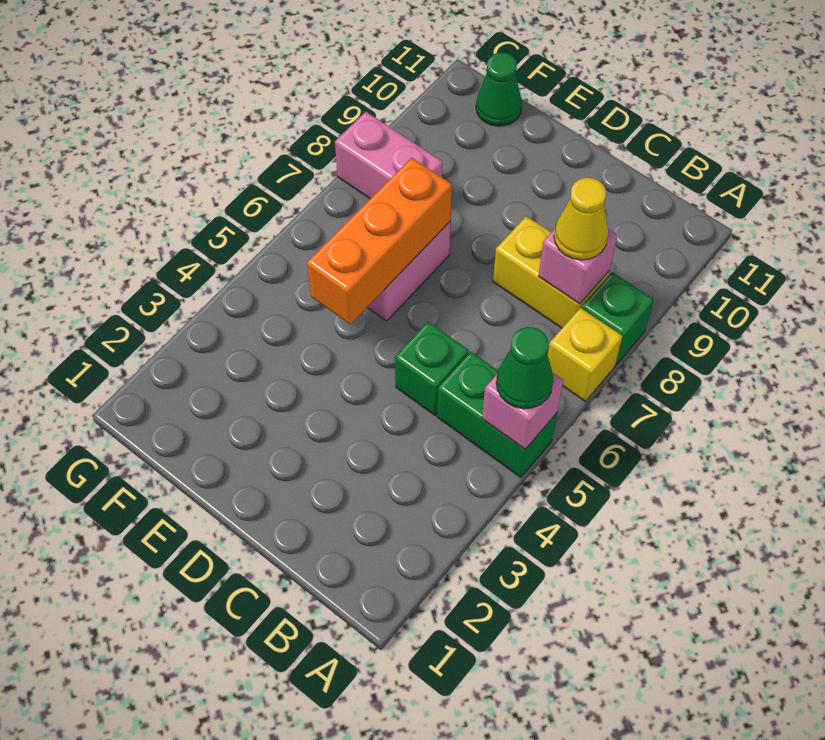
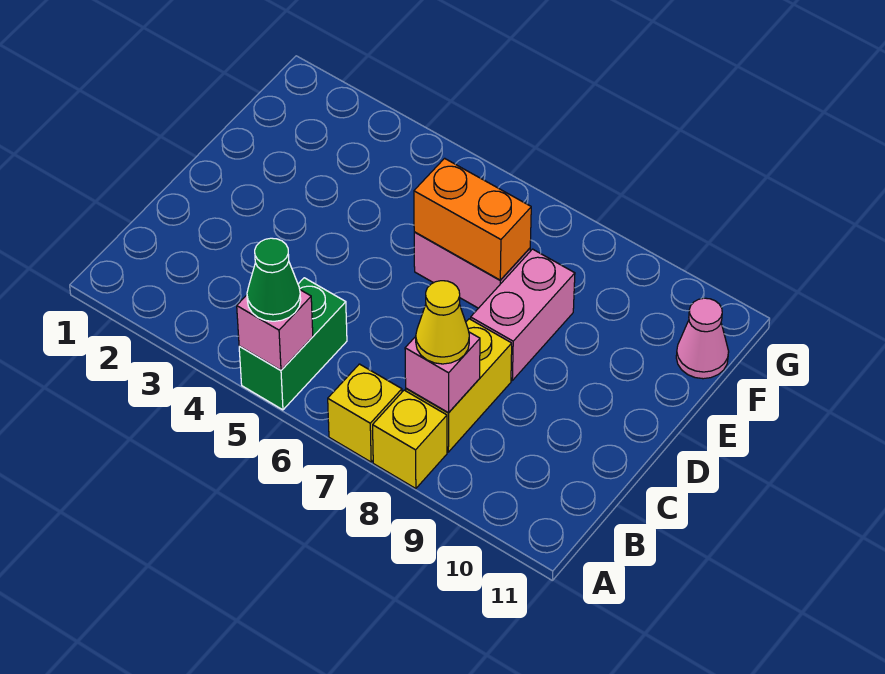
green brick A8 level 1 -> yellow brick A8 level 1
green brick C5 level 1 -> none
orange brick E5:E7 level 2 -> orange brick E6:E7 level 2
pink brick F8:G8 level 1 -> pink brick D8:E8 level 1
green cone F11 level 1 -> pink cone F11 level 1

